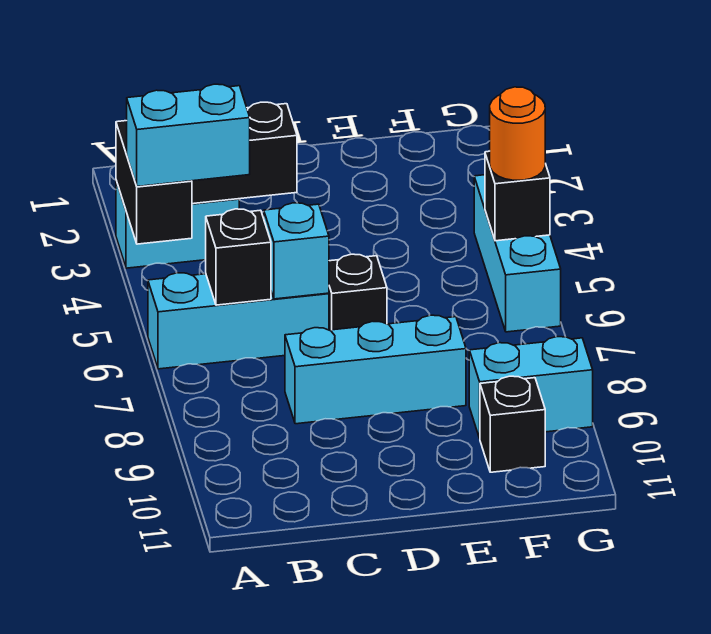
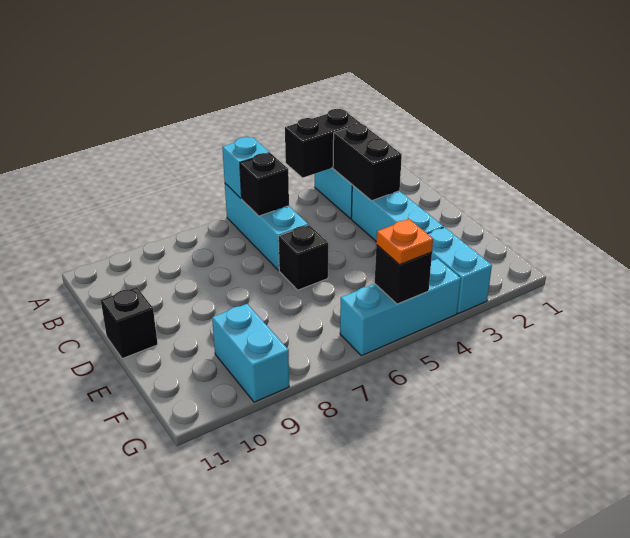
cyan brick A4:B4 level 3 -> cyan brick F3:G3 level 1
cyan brick C6 level 2 -> cyan brick A6 level 2
cyan brick C8:E8 level 1 -> cyan brick C3:E3 level 1
black brick F10 level 1 -> black brick D11 level 1
orange round brick G5 level 3 -> orange plate G5 level 3

